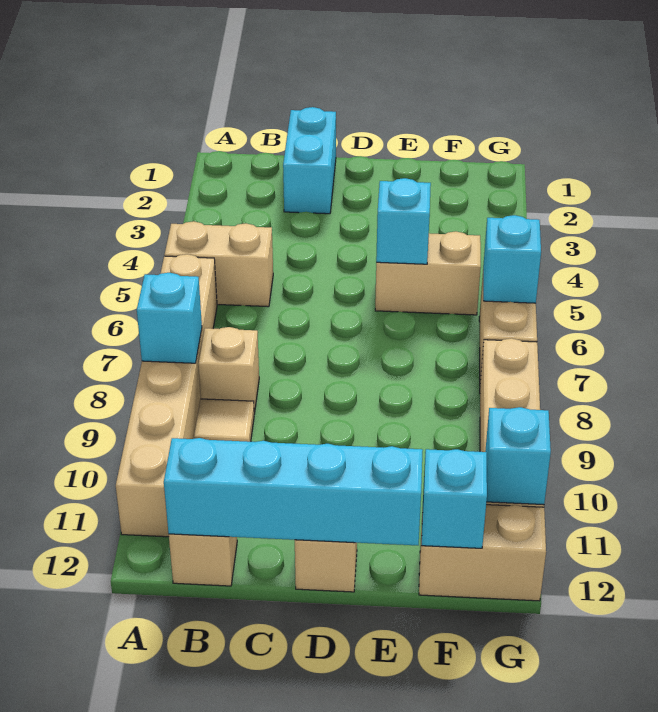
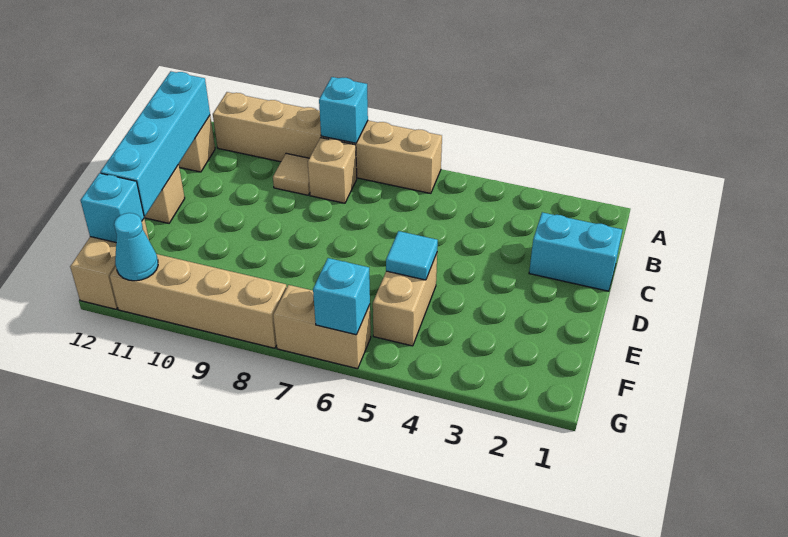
tan brick A5:B5 level 1 -> none
cyan brick E5 level 2 -> cyan tile E5 level 2
cyan brick G11 level 2 -> cyan cone G11 level 2

